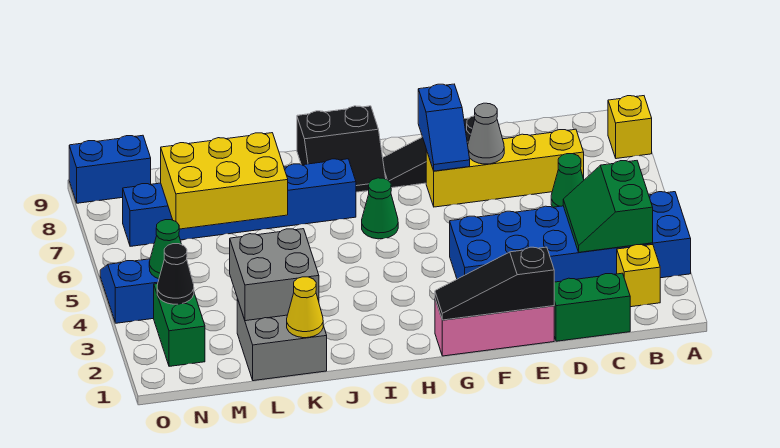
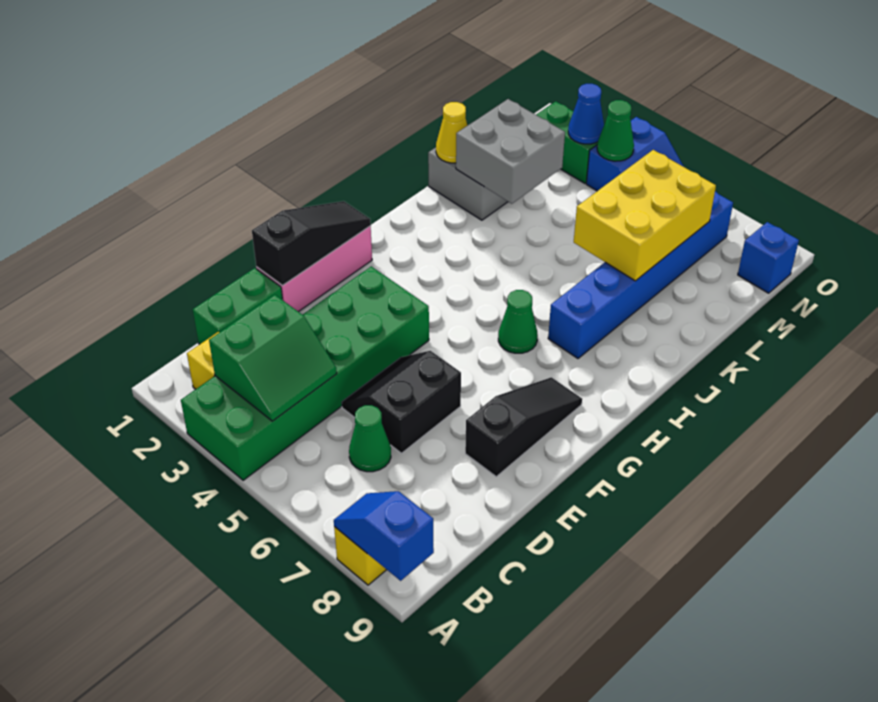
blue brick A3:F4 level 1 -> green brick A3:F4 level 1
green slope B3:C4 level 2 top B -> green slope B3:C4 level 2 top 3
yellow brick C7:F7 level 1 -> none
grey cone E7 level 2 -> none
blue slope F7:F8 level 2 top 8 -> blue slope A8:A9 level 2 top 9
black slope H8:I9 level 1 top 9 -> black slope D5:E6 level 1 top 6
black cone N3 level 2 -> blue cone N3 level 2
blue brick N9:O9 level 1 -> blue brick N9 level 1

